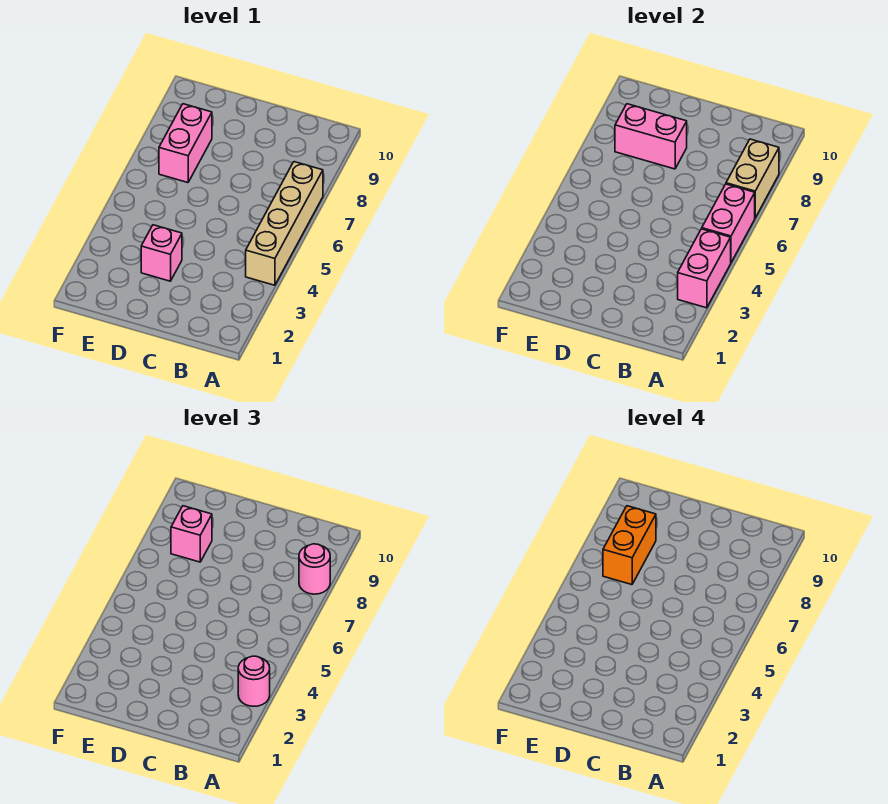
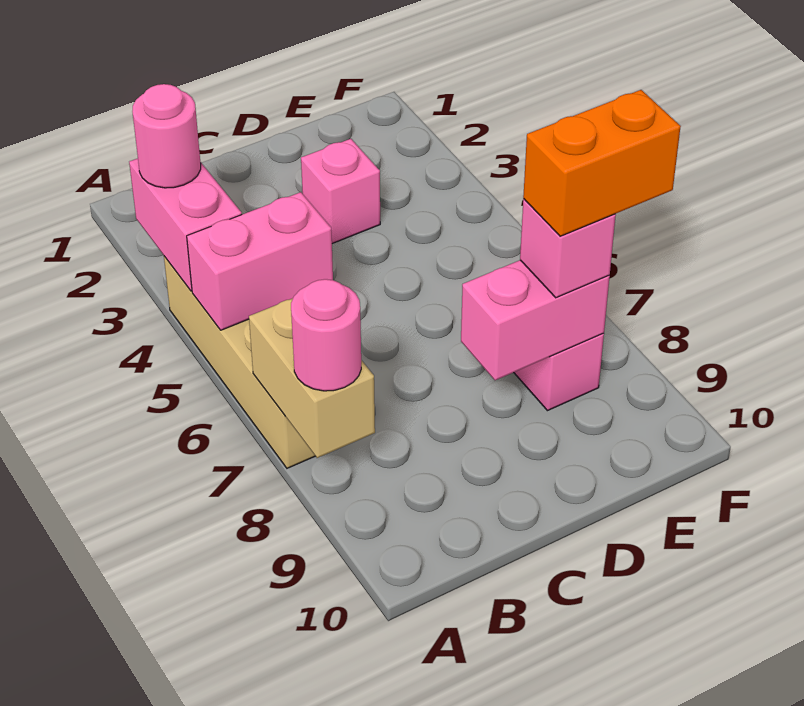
pink brick A5:A6 level 2 -> pink brick A5:B5 level 2
orange brick E7:E8 level 4 -> orange brick E8:F8 level 4

